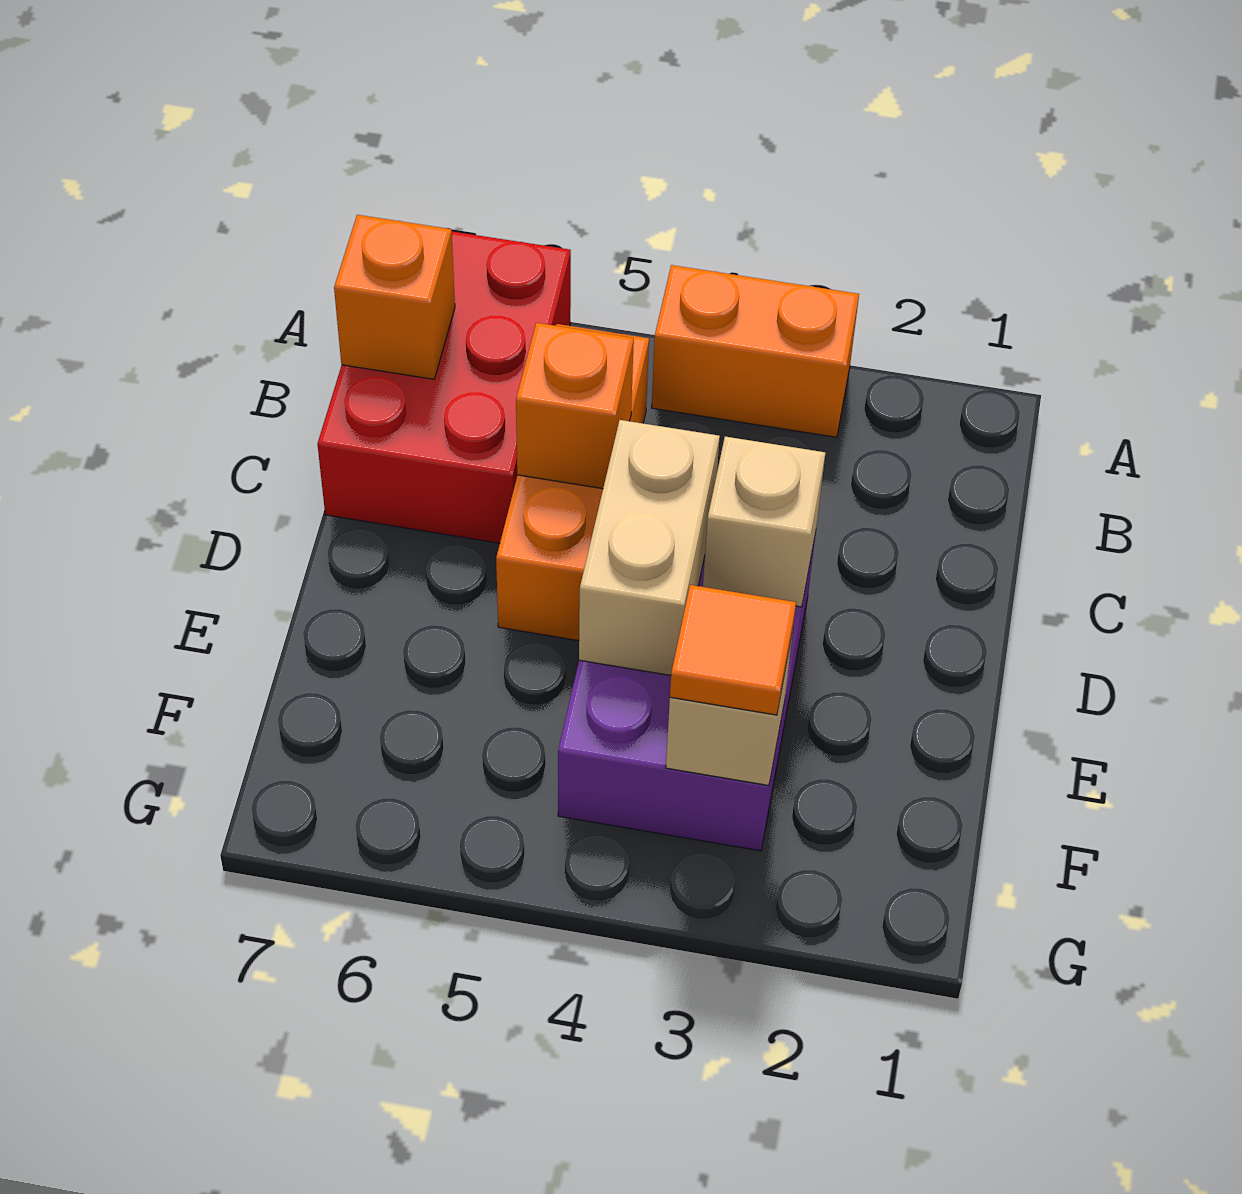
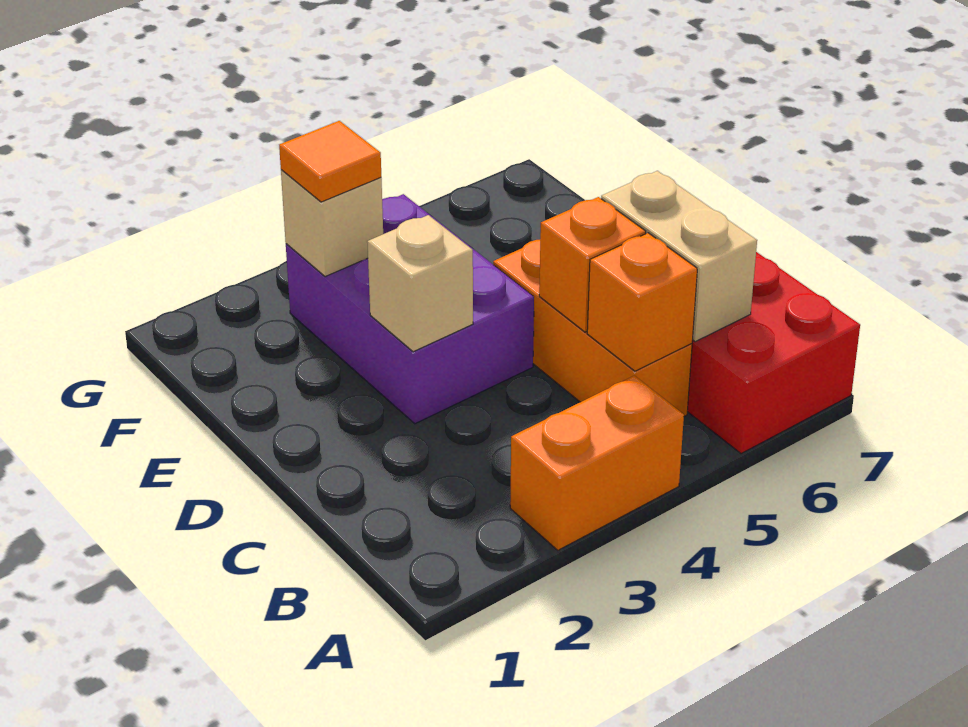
orange brick B7 level 2 -> orange brick B5 level 2
tan brick D4:E4 level 2 -> tan brick B6:C6 level 2

